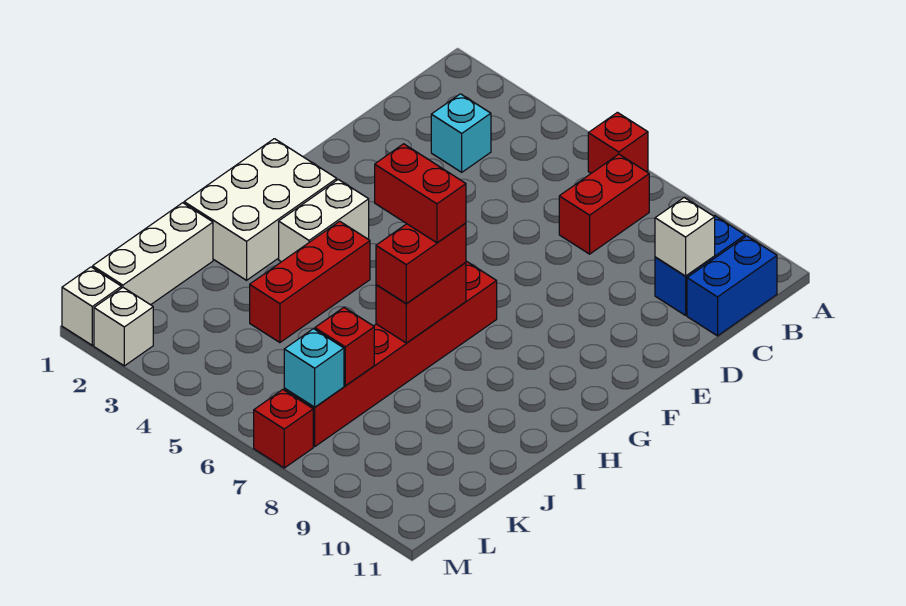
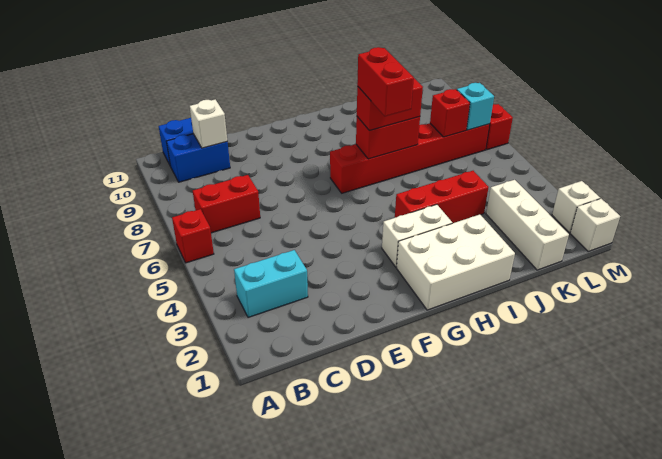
cyan brick C3 level 1 -> cyan brick B3:C3 level 1
white brick J1:L1 level 1 -> white brick K1:K3 level 1

